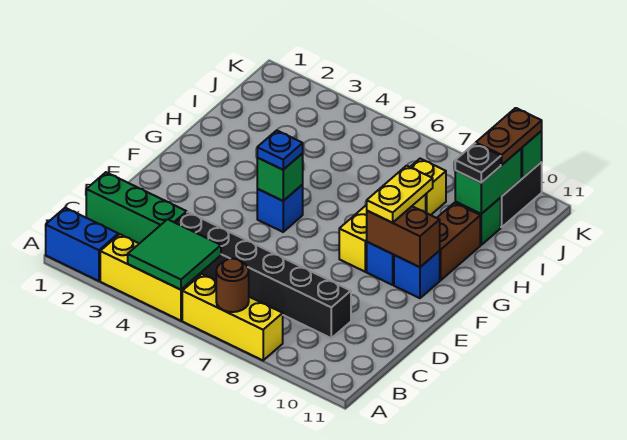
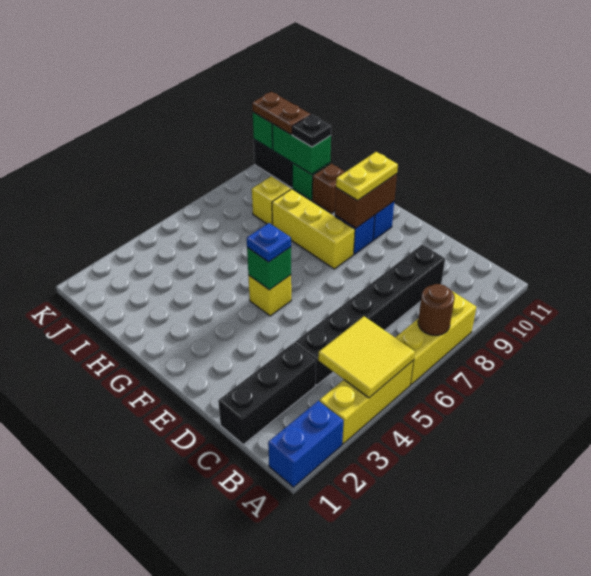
green tile A4:B5 level 2 -> yellow tile A4:B5 level 2
green brick C1:C3 level 1 -> black brick C1:C3 level 1
blue brick F5 level 1 -> yellow brick F5 level 1
yellow plate F9:G9 level 3 -> yellow plate F9:F10 level 3
brown brick G10:H10 level 1 -> brown brick H10 level 1

